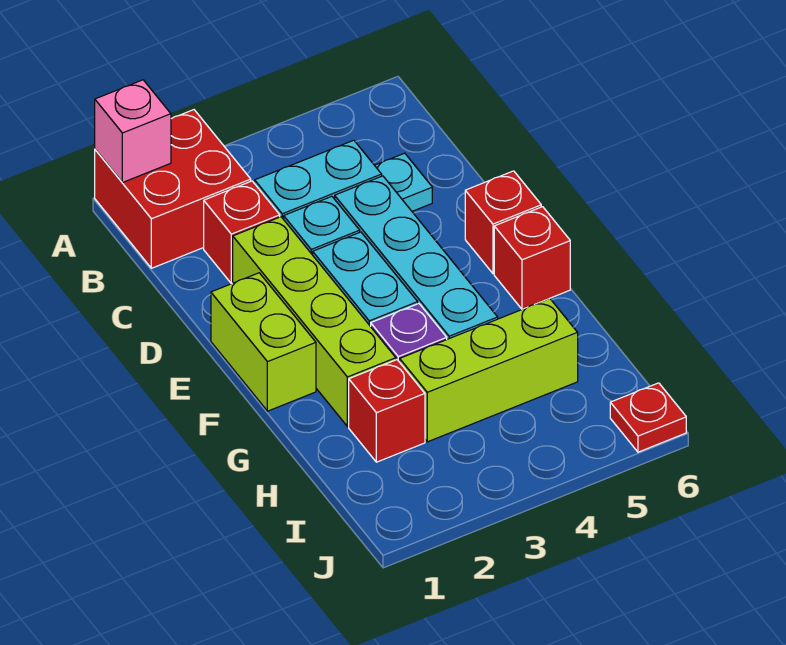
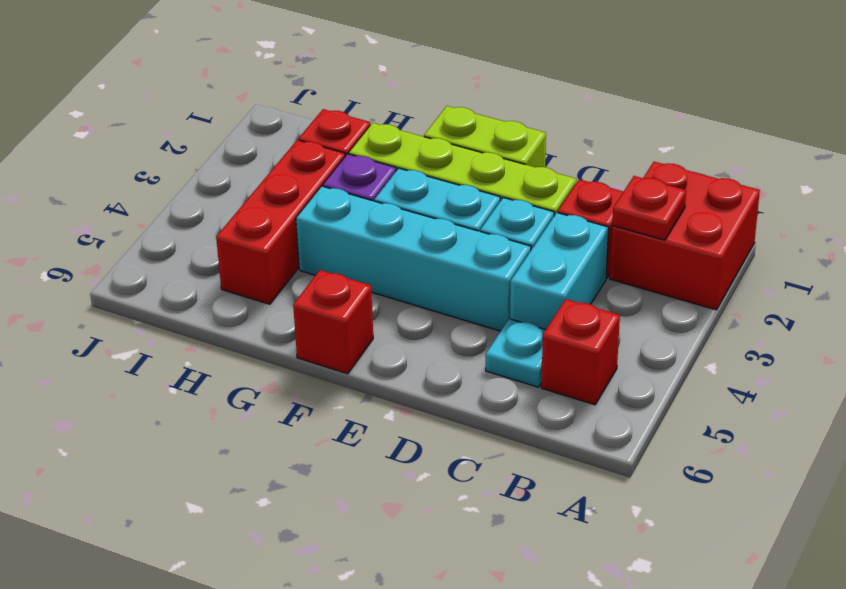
pink brick A1 level 2 -> none
red brick E6 level 1 -> red brick B5 level 1
lime brick H3:H5 level 1 -> red brick H3:H5 level 1
red plate J6 level 1 -> red plate B2 level 2

